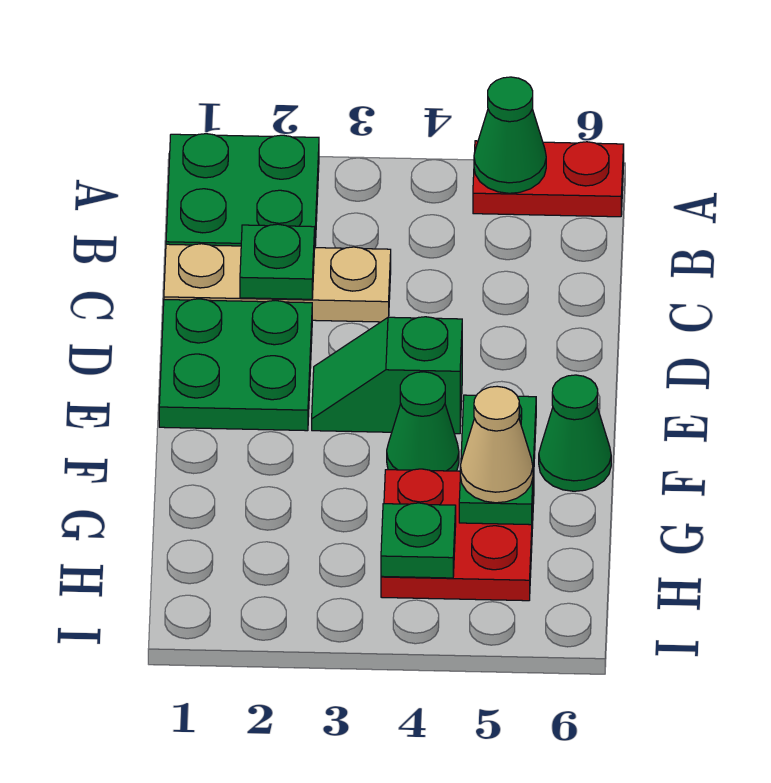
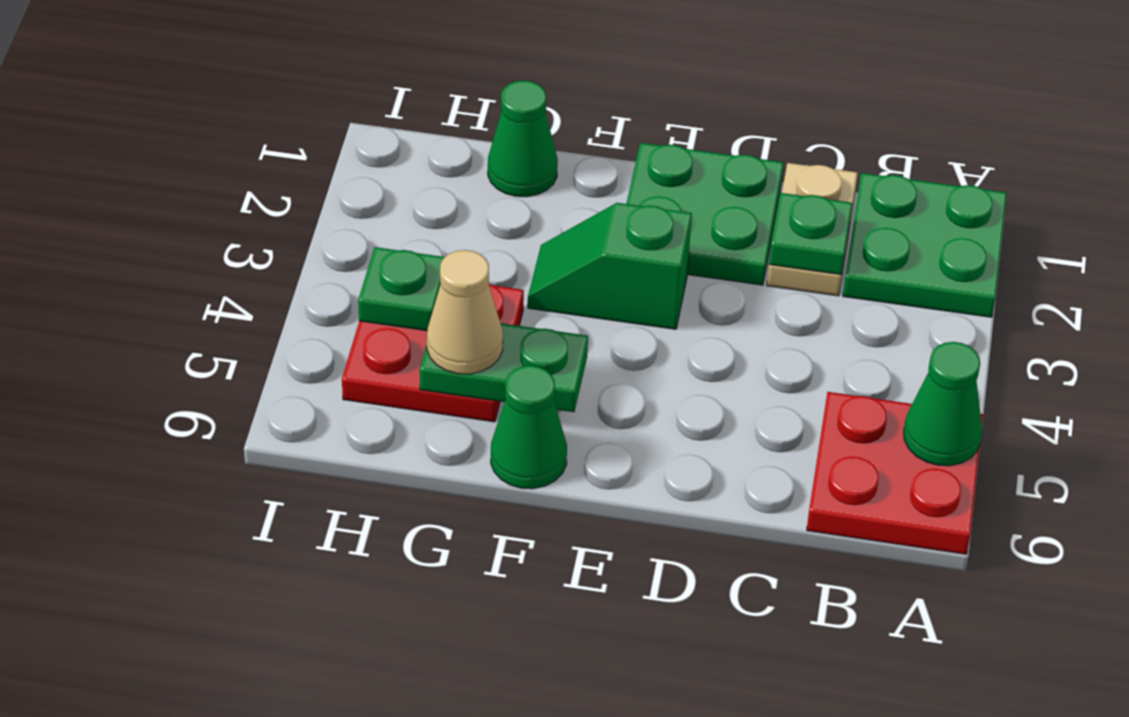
red plate A5:A6 level 1 -> red plate A5:B6 level 1
tan plate C1:C3 level 1 -> tan plate C1:C2 level 1
green slope E3:E4 level 1 top 4 -> green slope E3:F3 level 1 top E
green cone F4 level 1 -> green cone G1 level 1

